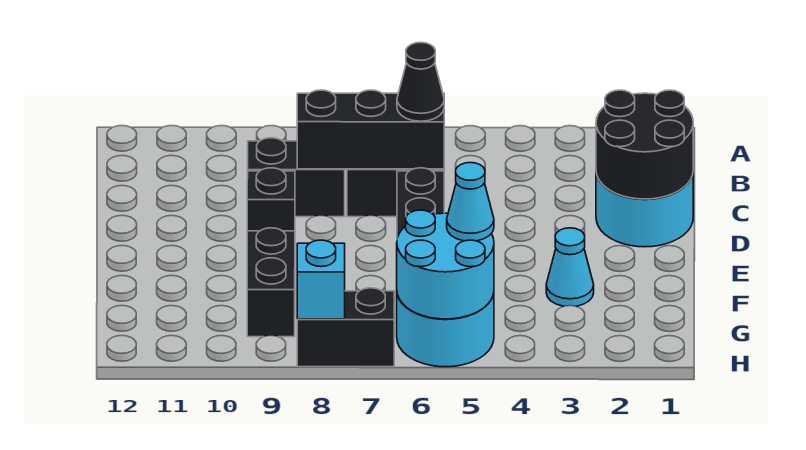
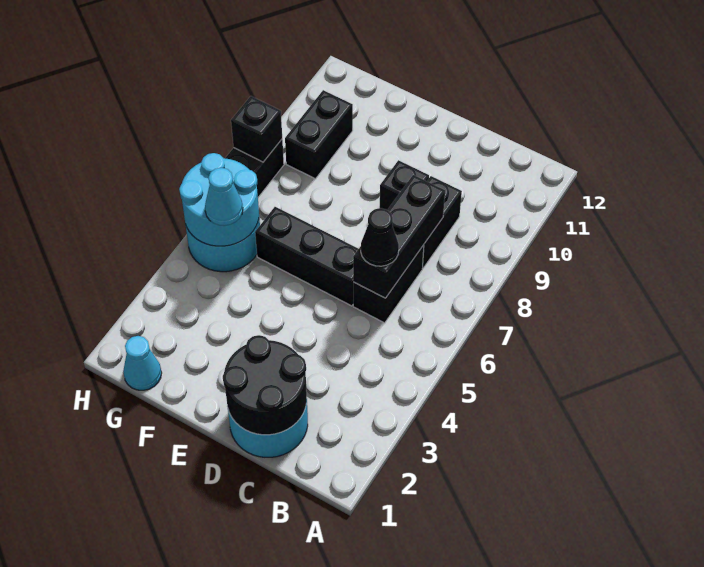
cyan cone F3 level 1 -> cyan cone G1 level 1
black brick F9:G9 level 1 -> black brick G9:G10 level 1
cyan brick H8 level 2 -> black brick H8 level 2

